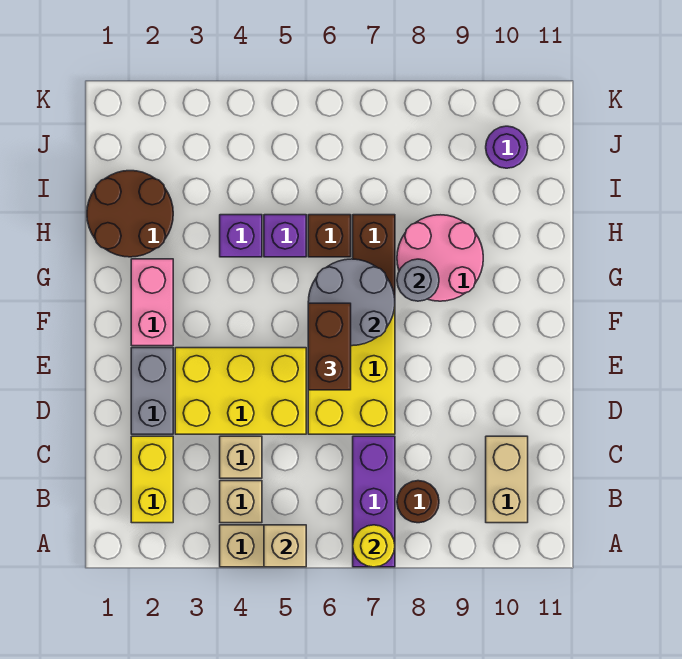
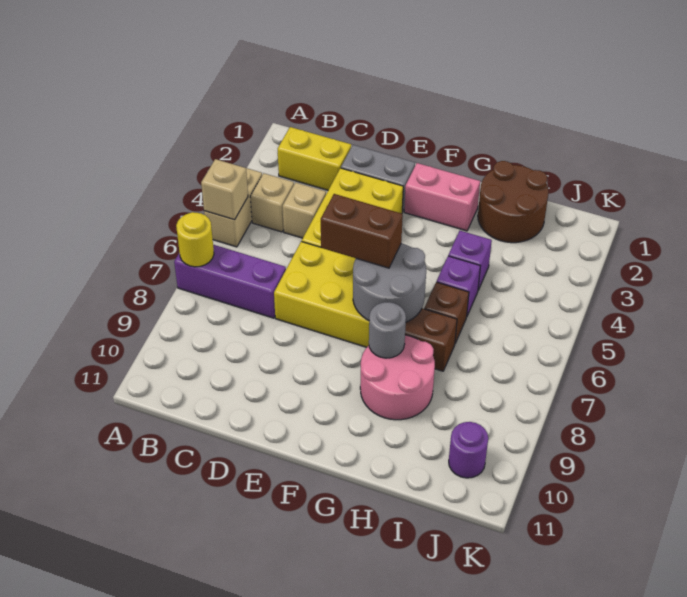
brown round brick B8 level 1 -> none
tan brick B10:C10 level 1 -> none

